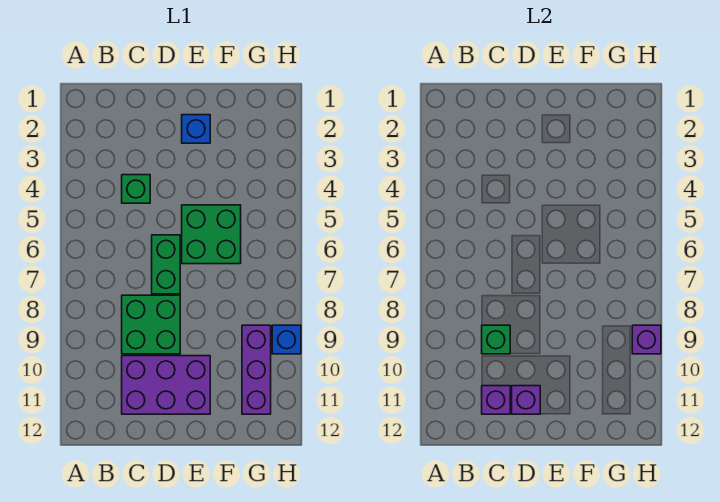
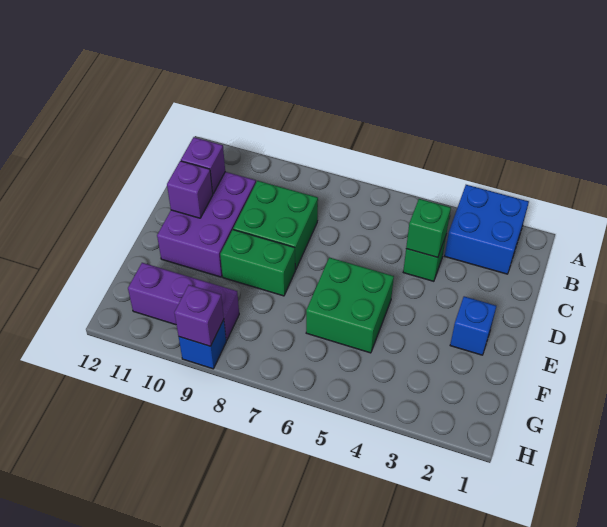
none -> blue brick A2:B3 level 1
green brick C9 level 2 -> green brick C4 level 2
green brick D6:D7 level 1 -> green brick E8:E9 level 1

